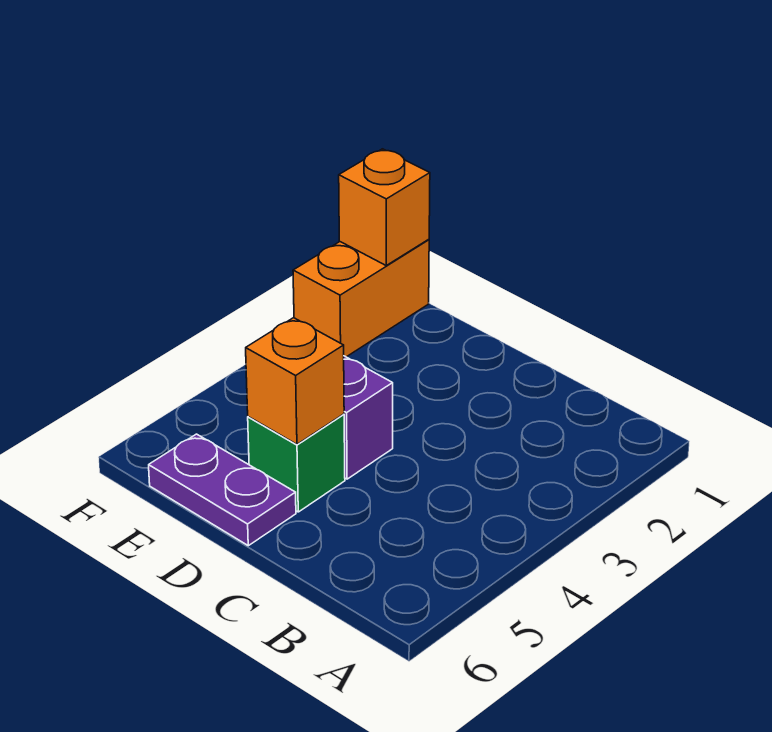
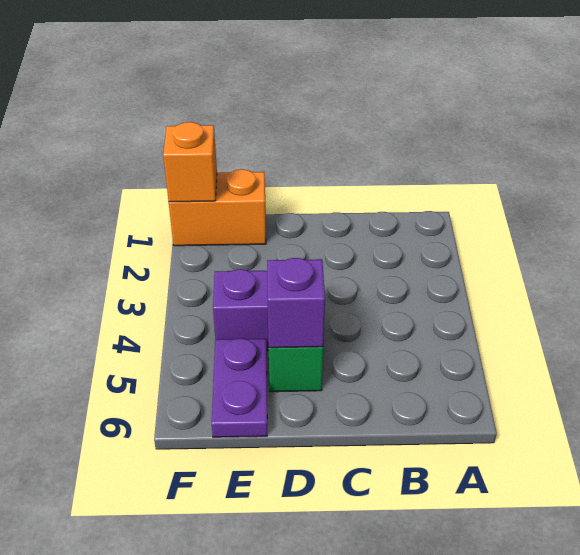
orange brick D5 level 2 -> purple brick D5 level 2
purple plate D6:E6 level 1 -> purple plate E5:E6 level 1
orange brick F1:F2 level 1 -> orange brick E1:F1 level 1

